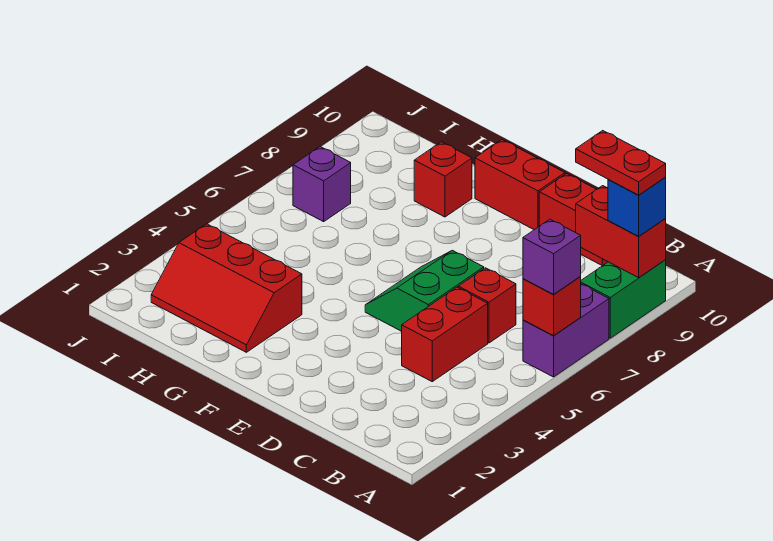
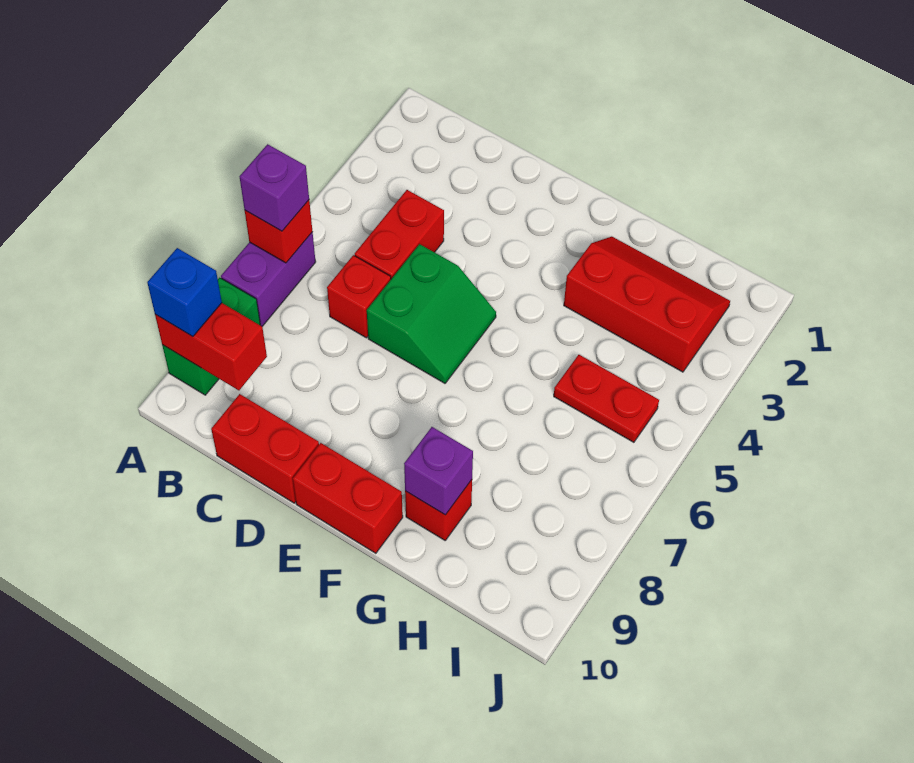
red plate A9:B9 level 4 -> red plate H5:I5 level 1
purple brick I7 level 1 -> purple brick G9 level 2

